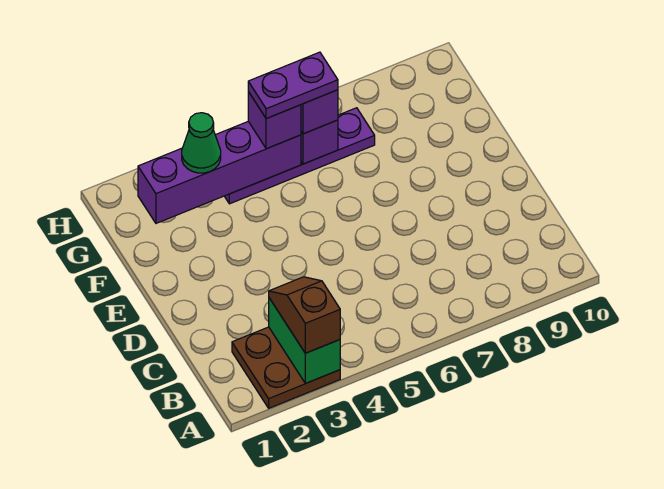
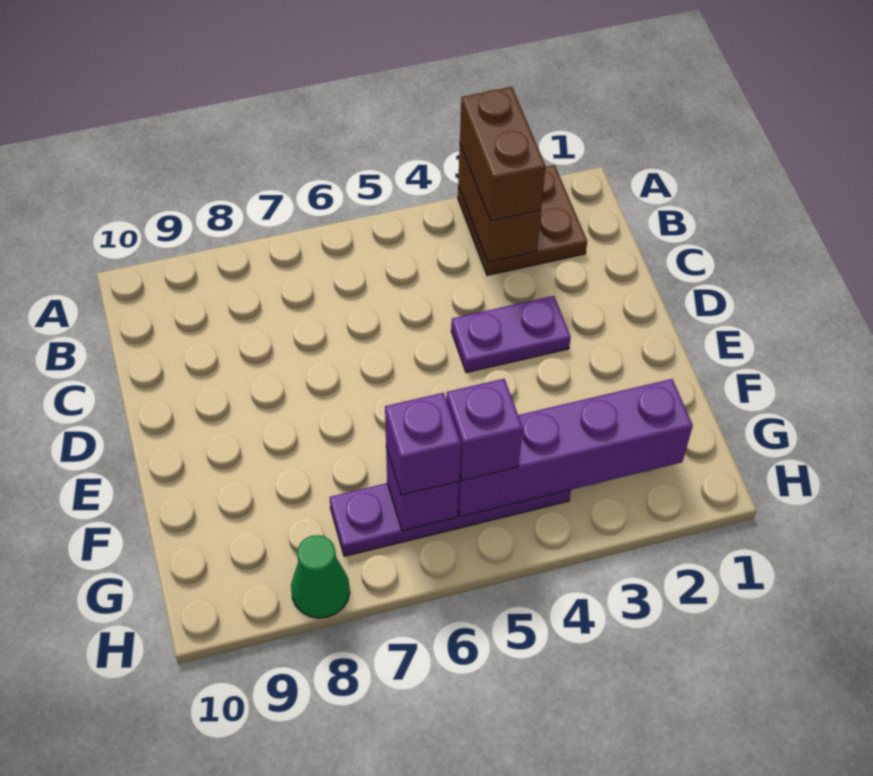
green brick A3:B3 level 2 -> brown brick A3:B3 level 2
brown slope A3:B3 level 3 top A -> brown brick A3:B3 level 3
green cone G3 level 3 -> green cone H8 level 1
purple plate G5:G6 level 4 -> purple plate D3:D4 level 1

